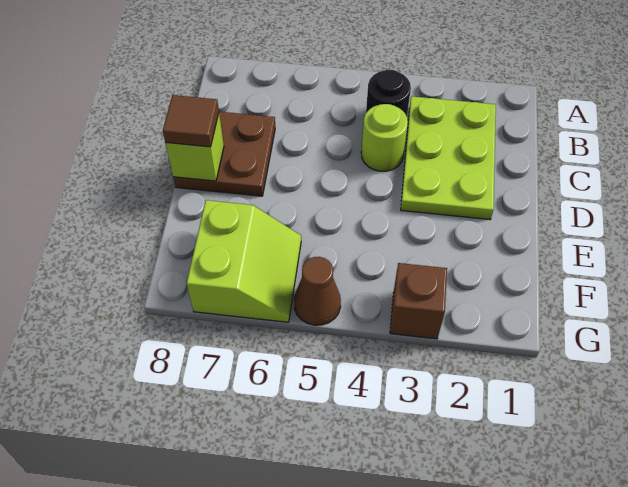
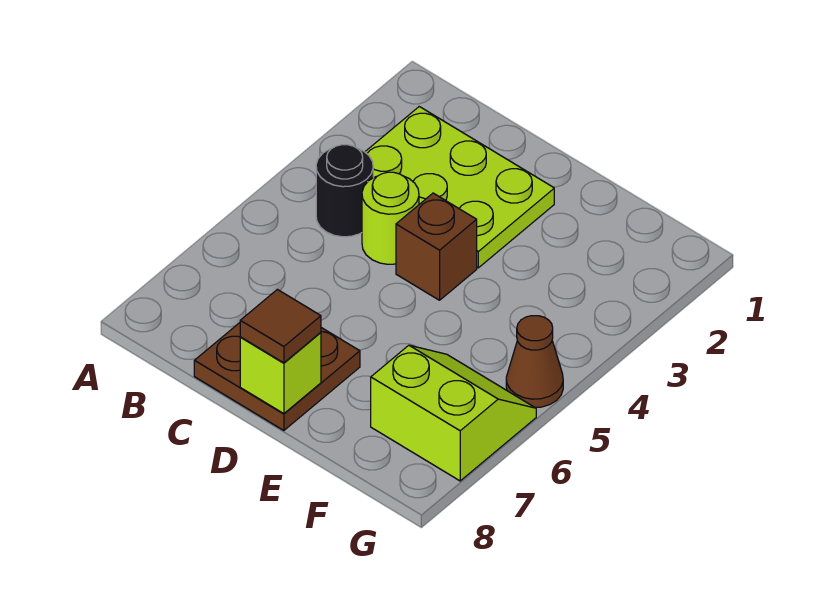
brown brick G3 level 1 -> brown brick D4 level 1

